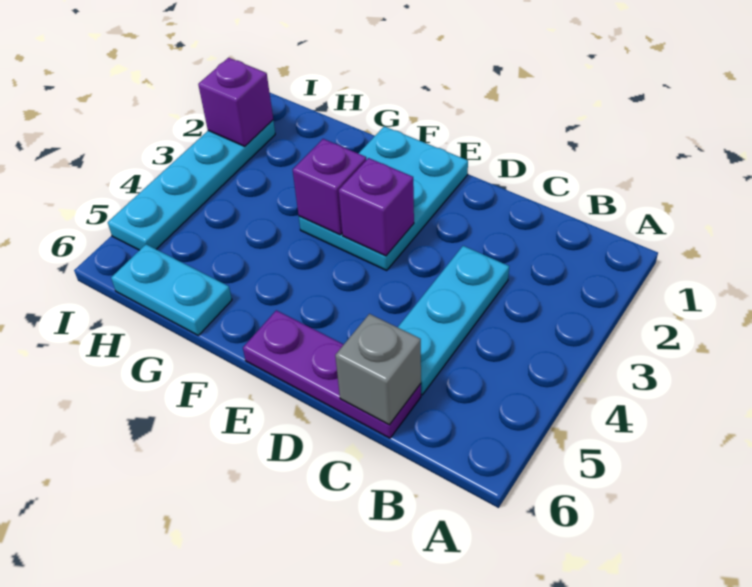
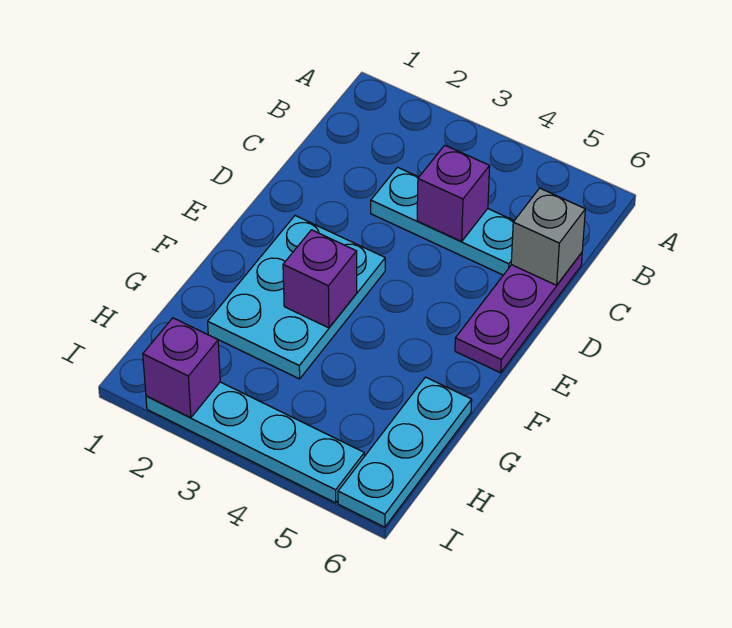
cyan plate E1:F3 level 1 -> cyan plate E2:G3 level 1
purple brick E3 level 2 -> purple brick C4 level 2
cyan plate G6:H6 level 1 -> cyan plate G6:I6 level 1

